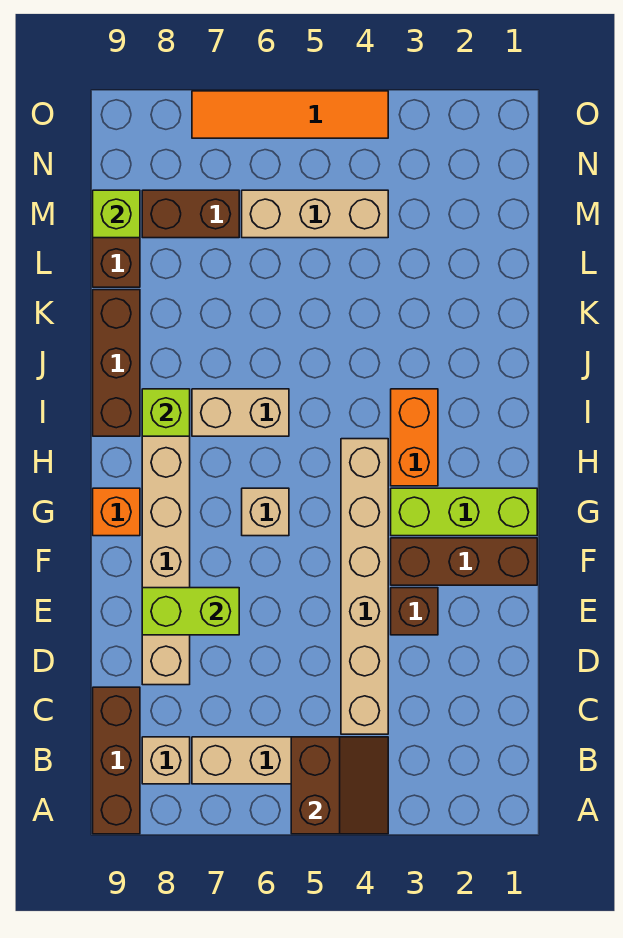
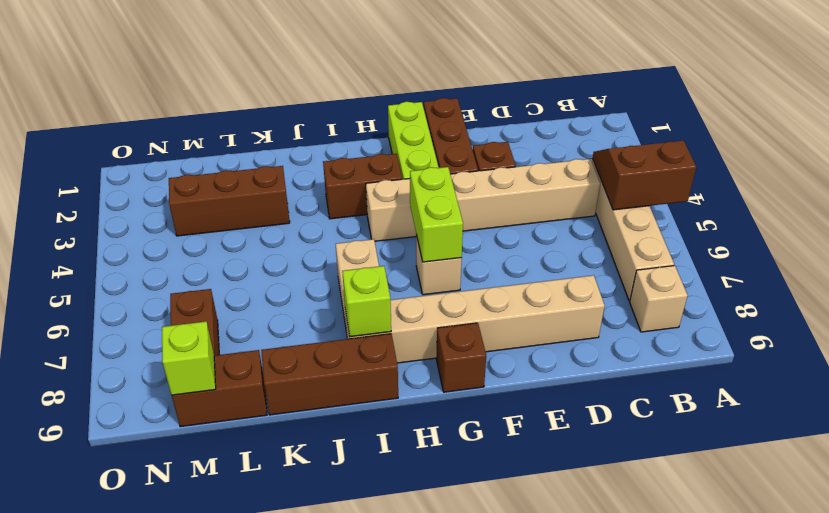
brown brick A9:C9 level 1 -> brown brick K3:M3 level 1
lime brick E7:E8 level 2 -> lime brick G5:G6 level 2
orange brick G9 level 1 -> brown brick G9 level 1
orange brick H3:I3 level 1 -> brown brick H3:I3 level 1
tan brick M4:M6 level 1 -> none
orange tile O4:O7 level 1 -> none

